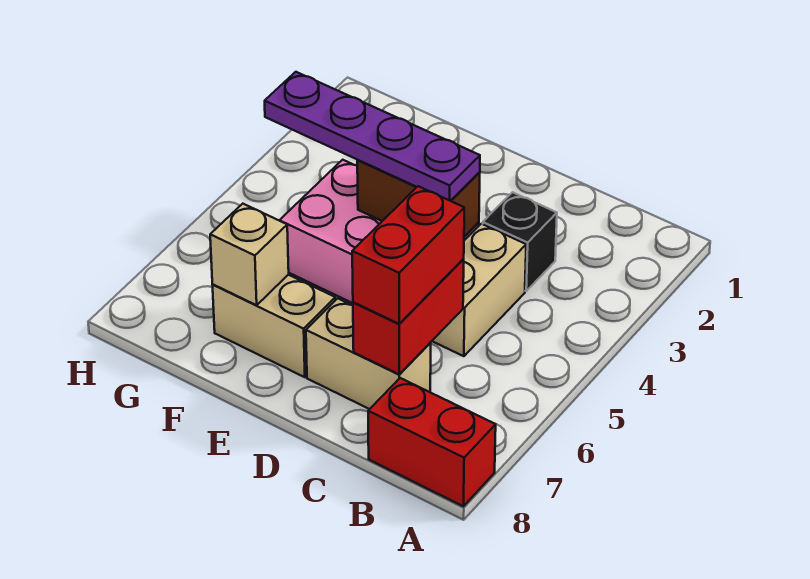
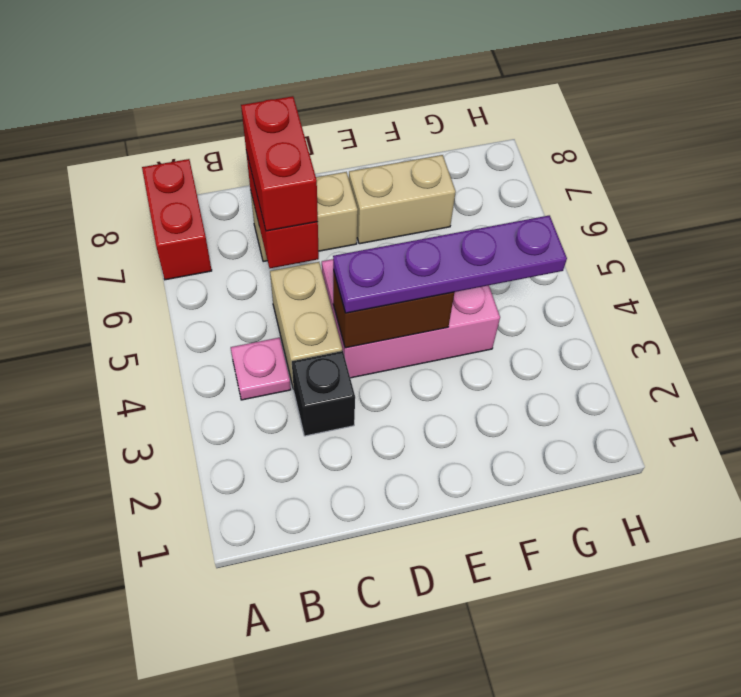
red brick A8:B8 level 1 -> red brick A7:A8 level 1
none -> pink plate B4 level 1
tan brick F7 level 2 -> none

